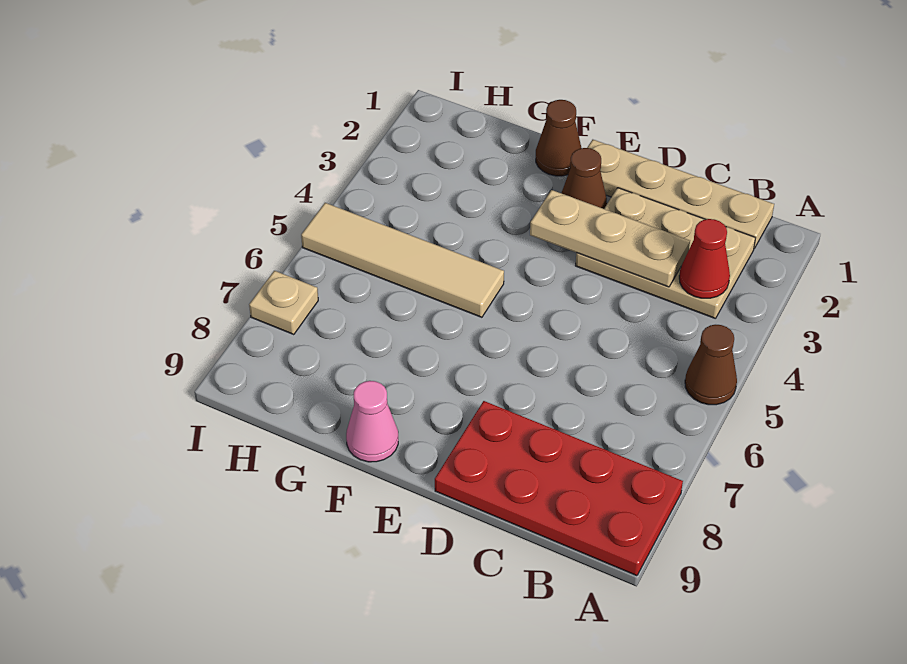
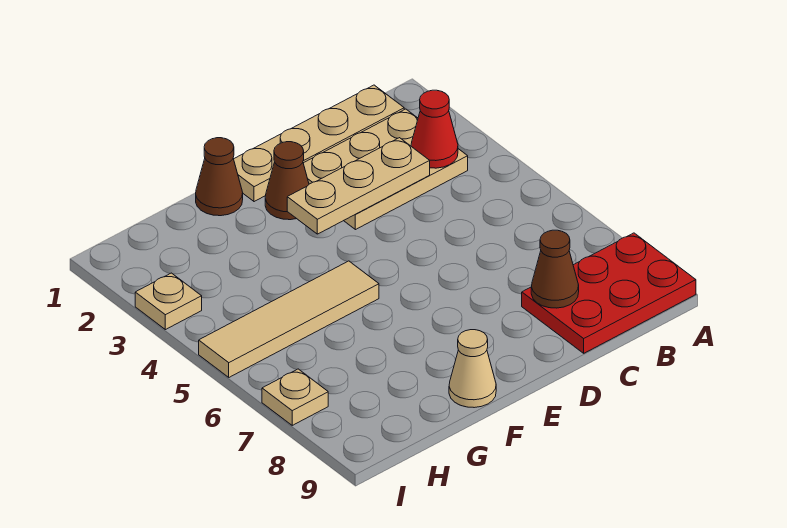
brown cone A5 level 1 -> brown cone C8 level 2
red plate A8:D9 level 1 -> red plate A8:C9 level 1
pink cone F9 level 1 -> tan cone F9 level 1
none -> tan plate I3 level 1

